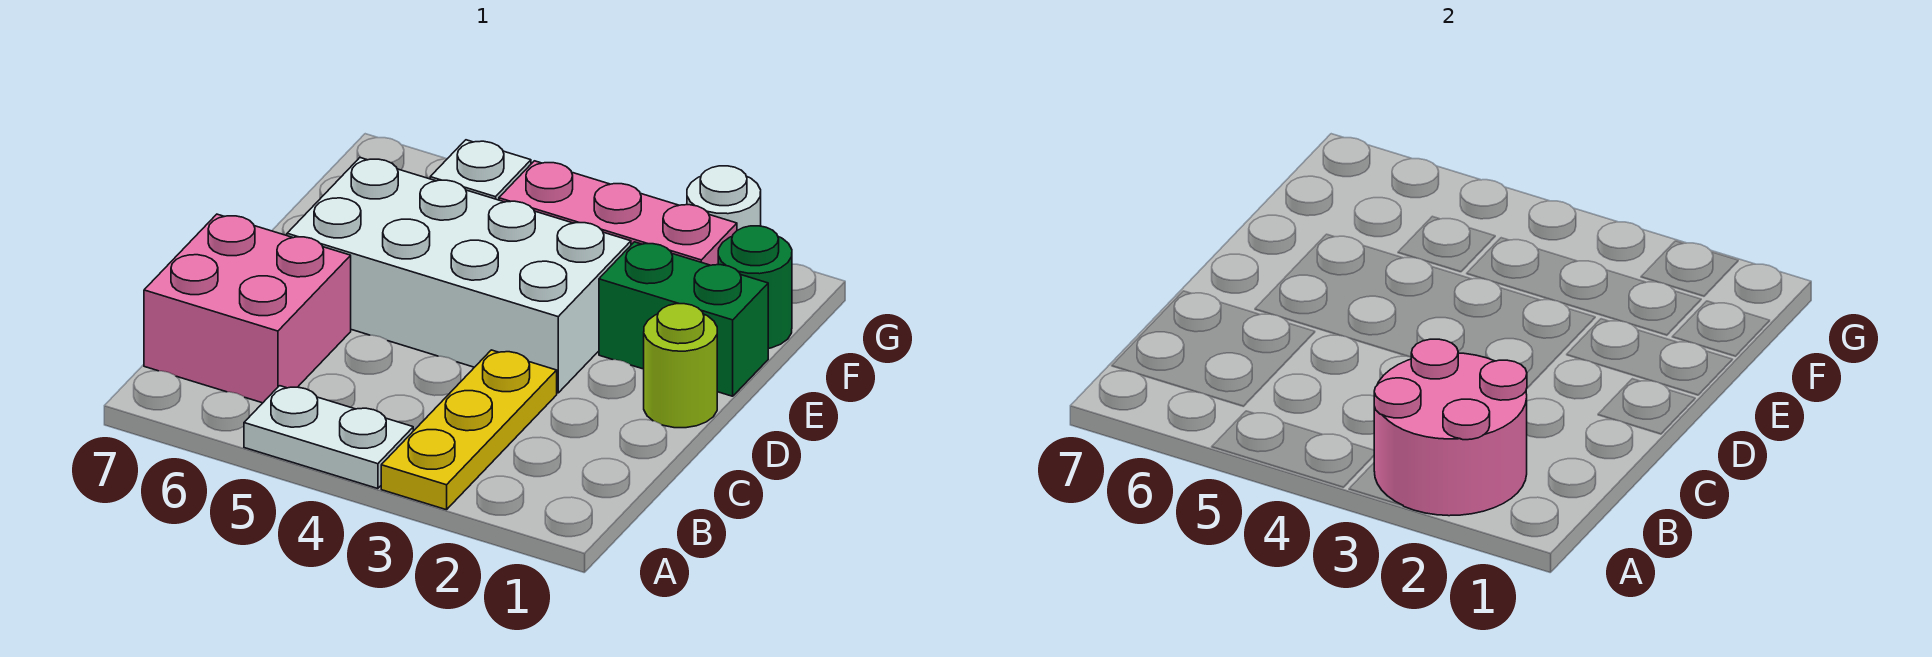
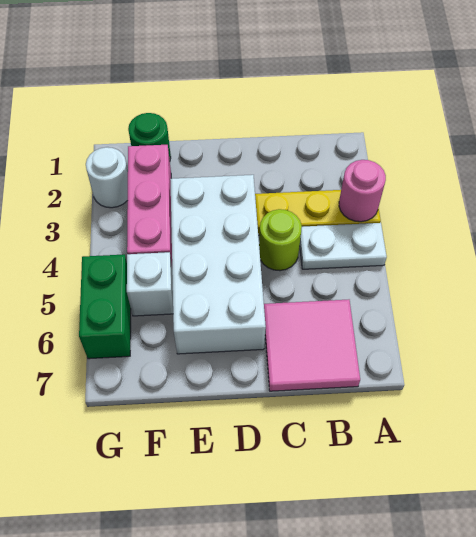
pink round brick A2:B3 level 2 -> pink round brick A3 level 2
white plate A4:A5 level 1 -> white plate A4:B4 level 1
pink brick B6:C7 level 1 -> pink tile B6:C7 level 1
lime round brick D1 level 1 -> lime round brick C4 level 1
green brick E1:E2 level 1 -> green brick G5:G6 level 1

